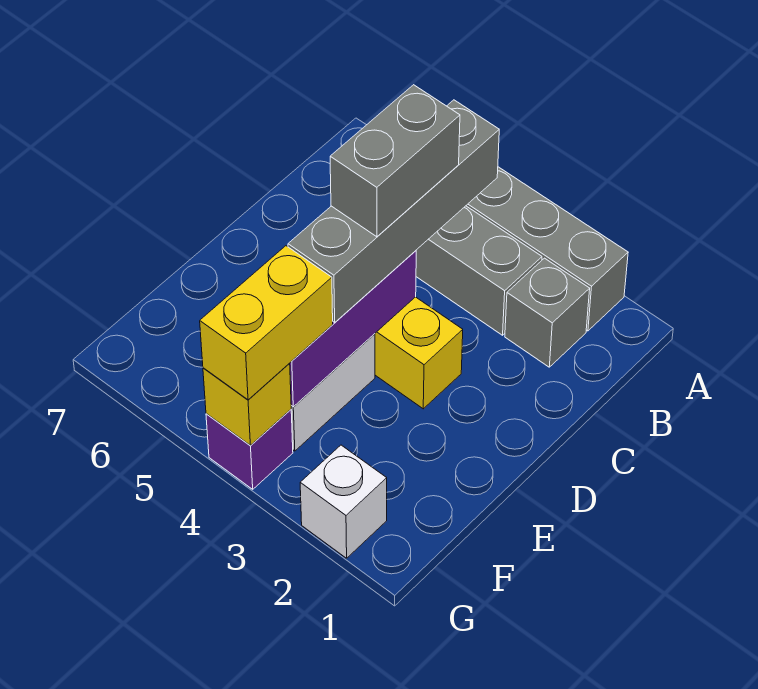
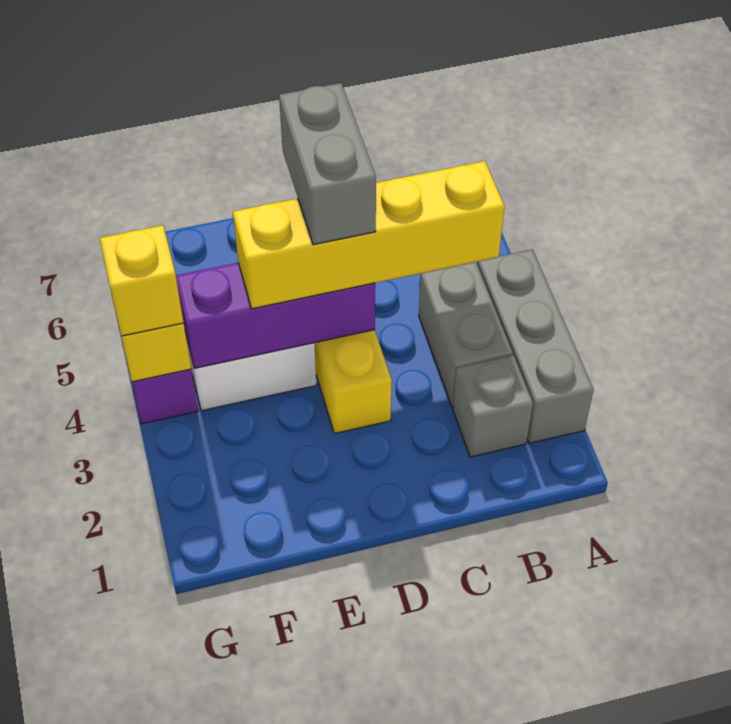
grey brick B4:E4 level 3 -> yellow brick B4:E4 level 3
grey brick C4:D4 level 4 -> grey brick D4:D5 level 4
yellow brick F4:G4 level 3 -> yellow brick G4 level 3
white brick G2 level 1 -> none

